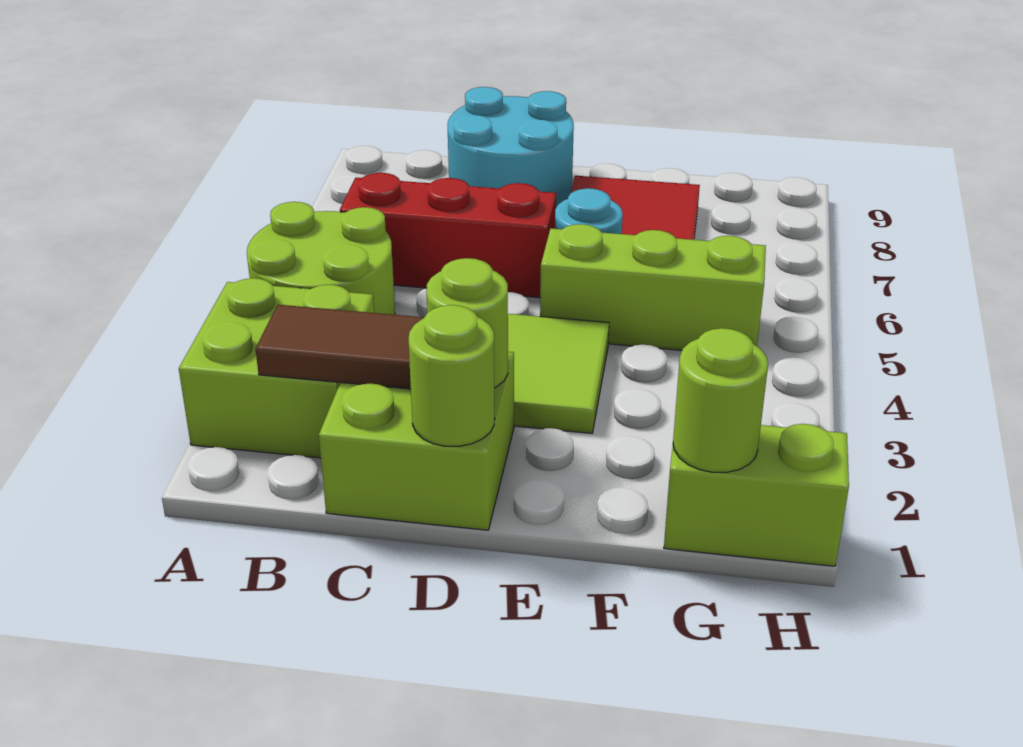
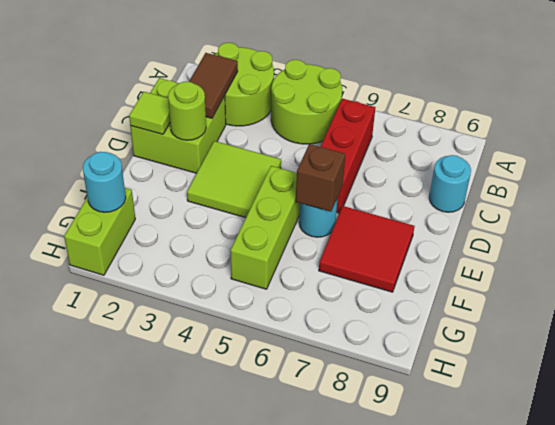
lime brick A2:B3 level 1 -> lime round brick A2:B3 level 1
cyan round brick C8:D9 level 1 -> cyan round brick C9 level 1
lime round brick D1 level 2 -> lime tile D1 level 2
none -> brown brick E6 level 2
lime round brick G1 level 2 -> cyan round brick G1 level 2

